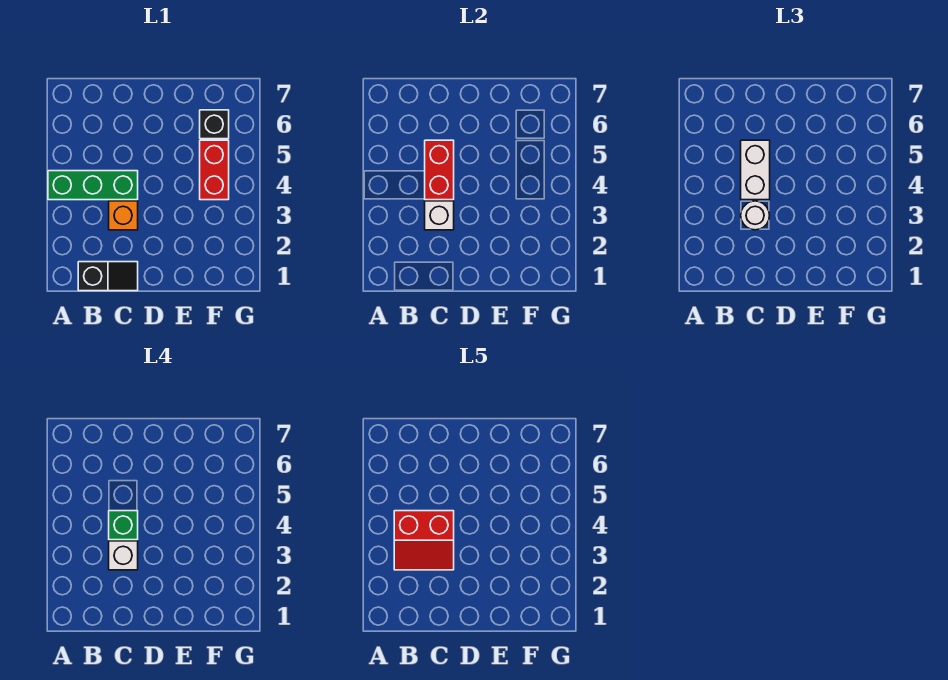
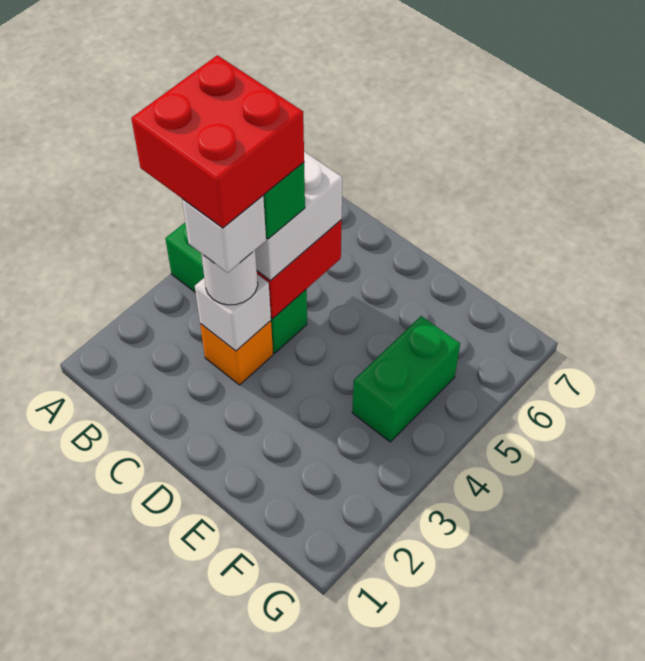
black slope B1:C1 level 1 top B -> none
red slope B3:C4 level 5 top 4 -> red brick B3:C4 level 5
red brick F4:F5 level 1 -> green brick F4:F5 level 1
black brick F6 level 1 -> none

